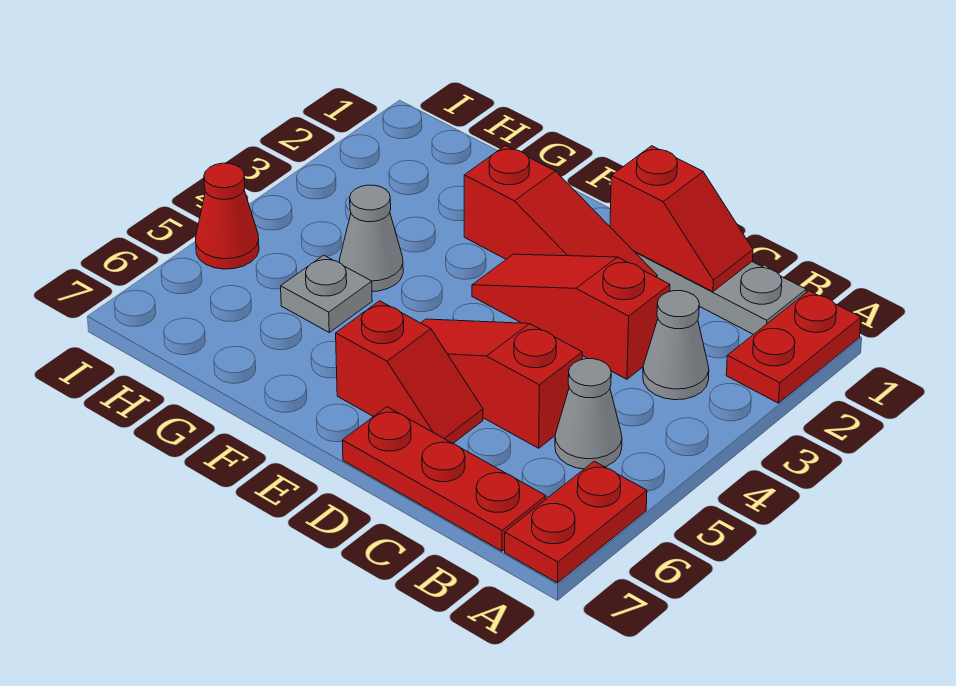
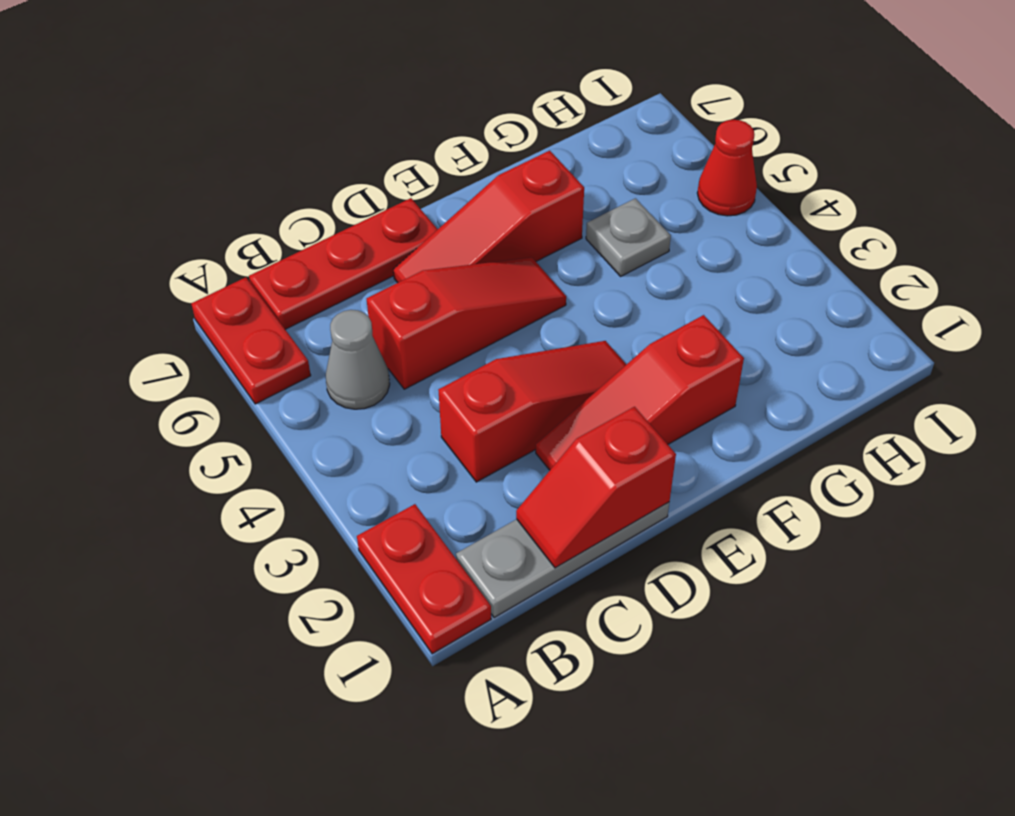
grey cone B3 level 1 -> none
red slope D6:E6 level 1 top E -> red slope D6:F6 level 1 top F
grey cone G4 level 1 -> none

